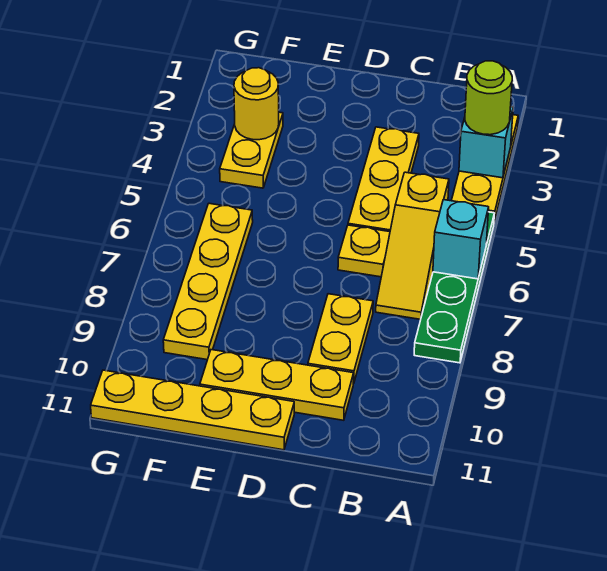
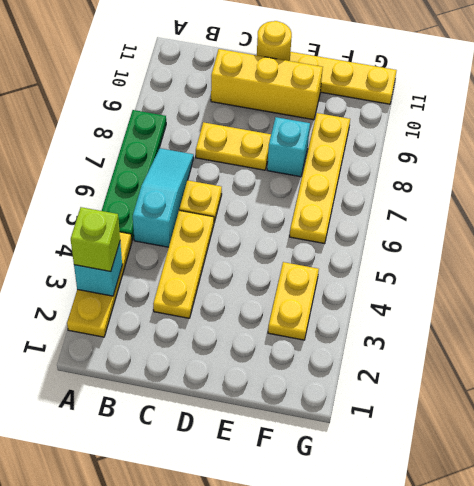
lime round brick A3 level 3 -> lime brick A3 level 3
cyan brick A6 level 2 -> cyan brick E8 level 1
yellow slope B5:B7 level 1 top 5 -> cyan slope B5:B7 level 1 top 5
yellow plate C8:C9 level 1 -> yellow plate C8:D8 level 1
yellow plate C10:E10 level 1 -> yellow brick C10:E10 level 1
yellow round brick F3 level 2 -> yellow round brick D11 level 2

